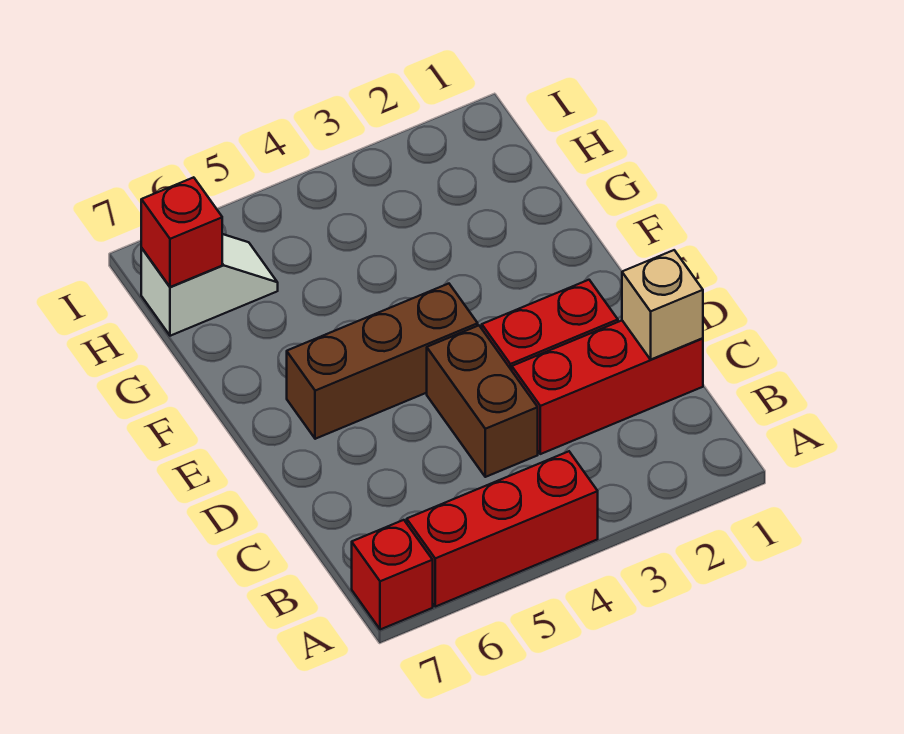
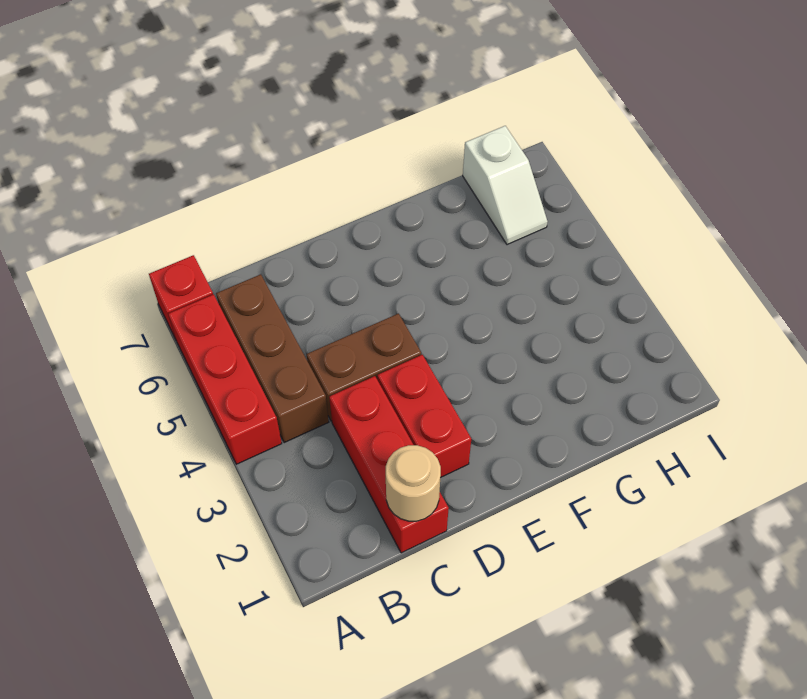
tan brick C1 level 2 -> tan round brick C1 level 2
brown brick E4:E6 level 1 -> brown brick B4:B6 level 1
red brick H7 level 2 -> none

